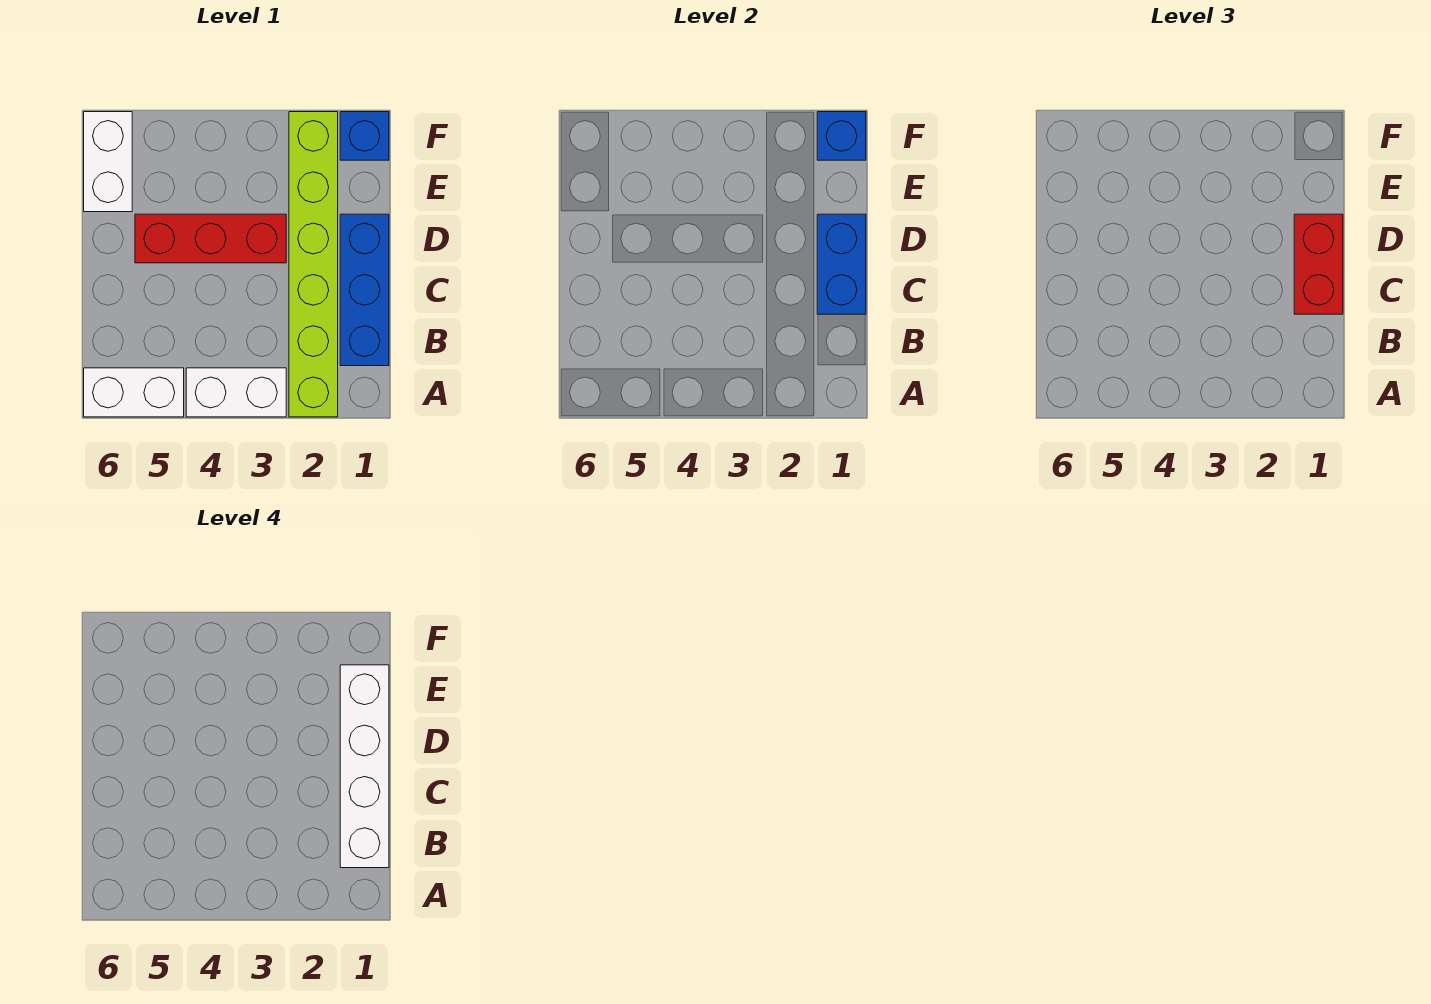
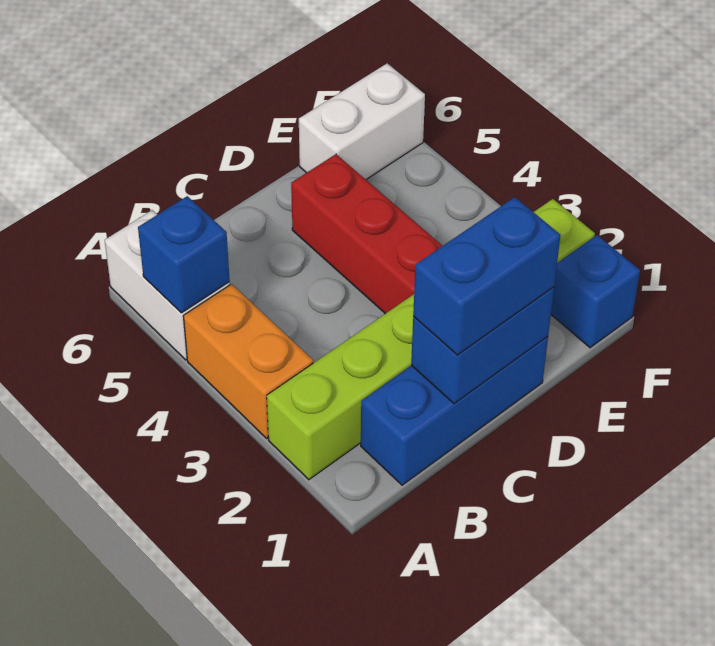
white brick A3:A4 level 1 -> orange brick A3:A4 level 1
white brick B1:E1 level 4 -> none
red brick C1:D1 level 3 -> blue brick C1:D1 level 3
blue brick F1 level 2 -> blue brick A5 level 2

